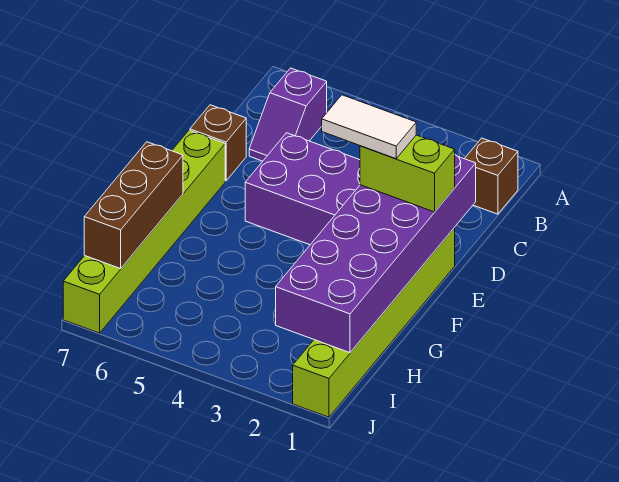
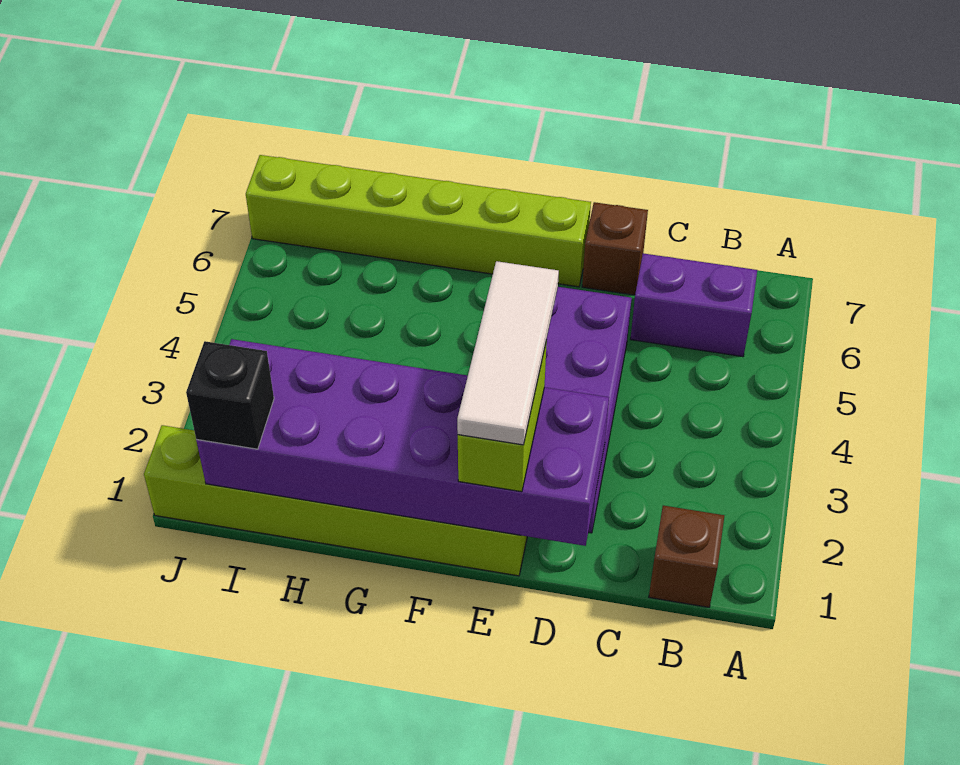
purple slope B6:C6 level 1 top B -> purple brick B6:C6 level 1
white tile E2:E3 level 4 -> white tile E1:E3 level 4
brown brick G7:I7 level 2 -> none
none -> black brick I1 level 3

